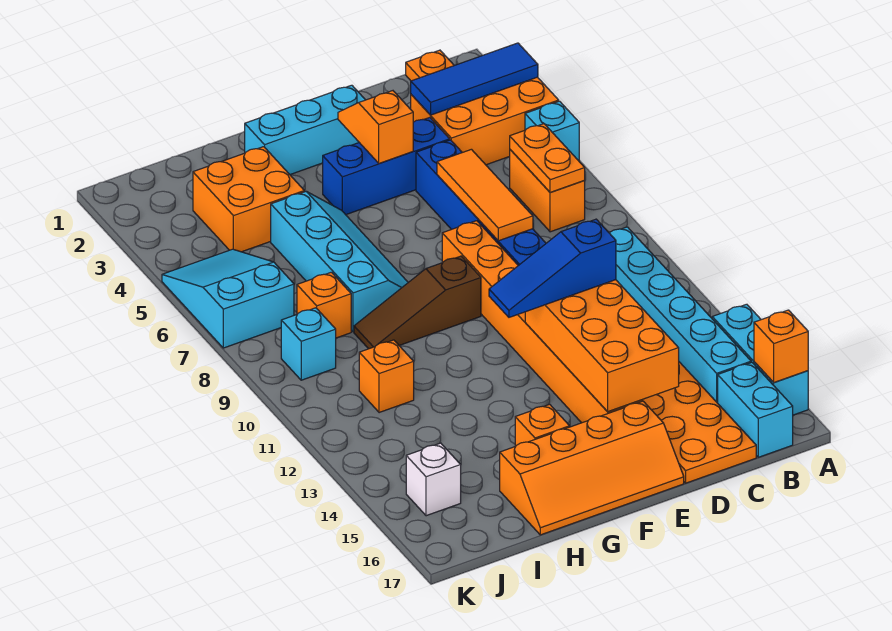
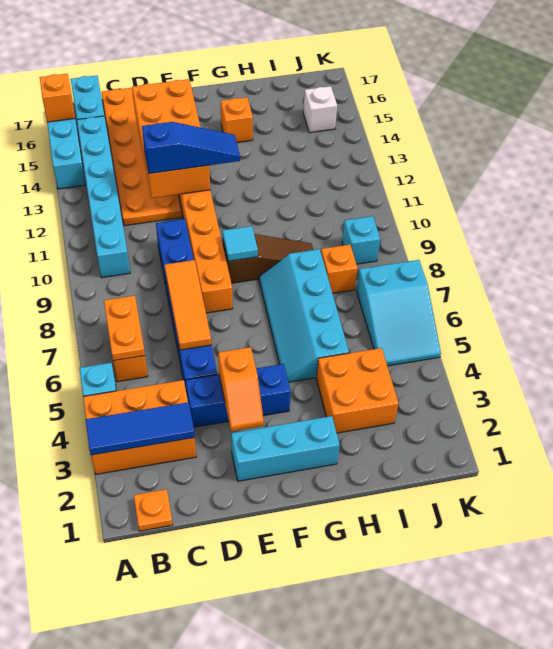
orange slope E16:H17 level 1 top 16 -> none
none -> cyan tile F9 level 2
orange brick I11 level 1 -> none

